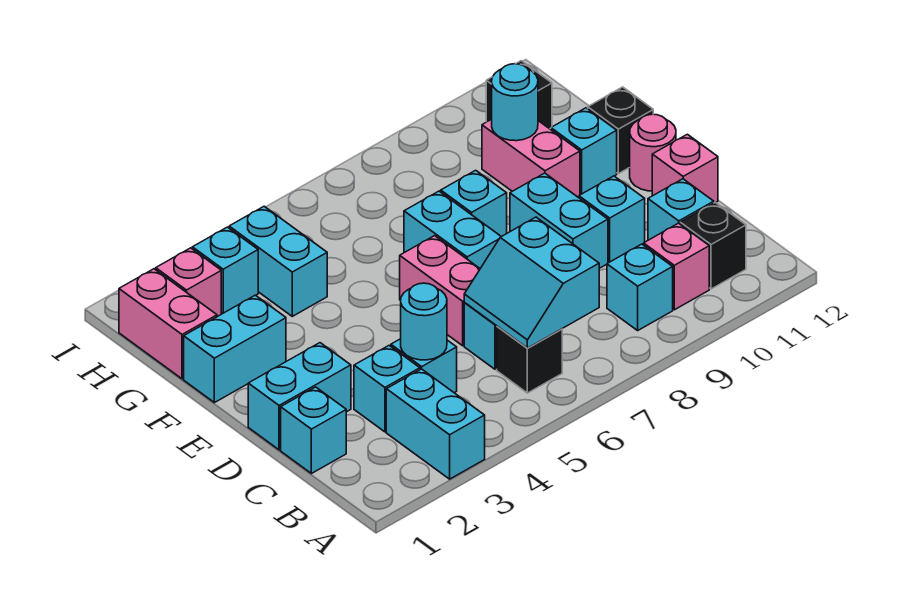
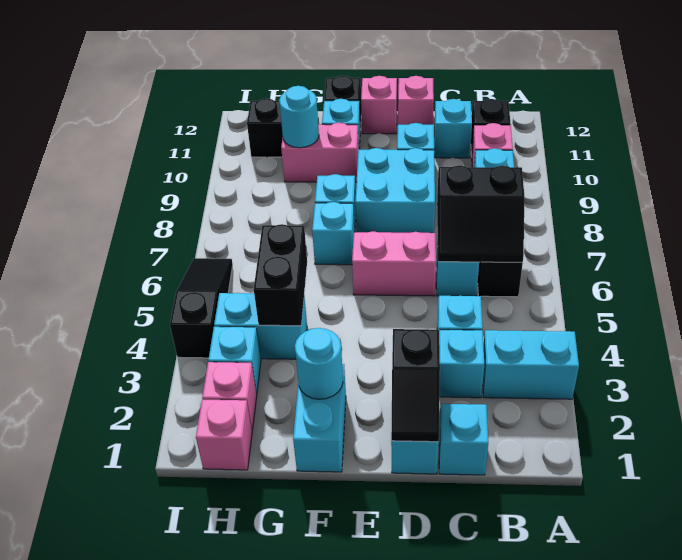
cyan slope B6:C7 level 2 top 7 -> black slope B6:C7 level 2 top 7
cyan round brick C4 level 2 -> cyan round brick F2 level 2
none -> black slope D1:D2 level 2 top 2
cyan brick D9:E9 level 1 -> cyan brick D8:E9 level 1
cyan brick E7:F7 level 1 -> cyan brick F7 level 1
pink round brick E12 level 1 -> pink brick E12 level 1
pink brick G1:H1 level 1 -> pink brick H1 level 1
none -> black brick G4:G5 level 2
none -> black slope I4:I6 level 1 top 4

